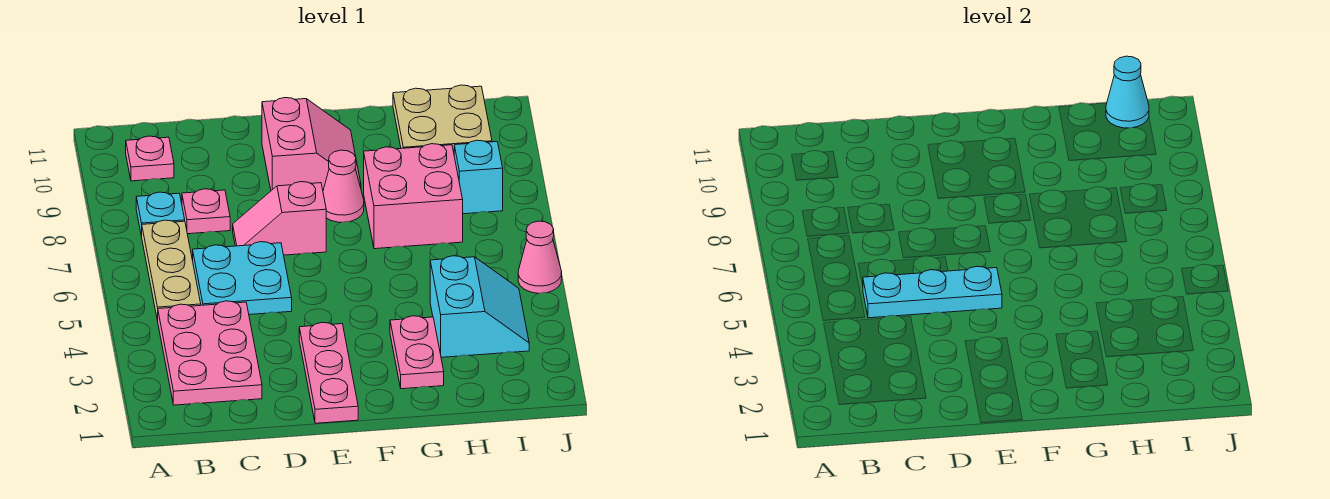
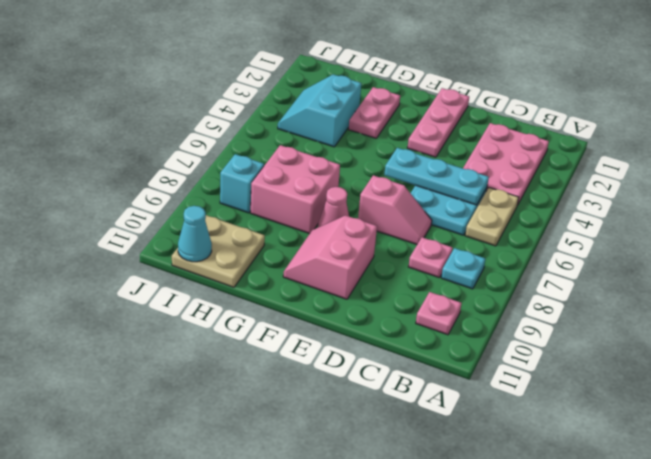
tan plate B5:B7 level 1 -> tan plate B5:B6 level 1
pink cone J5 level 1 -> none

